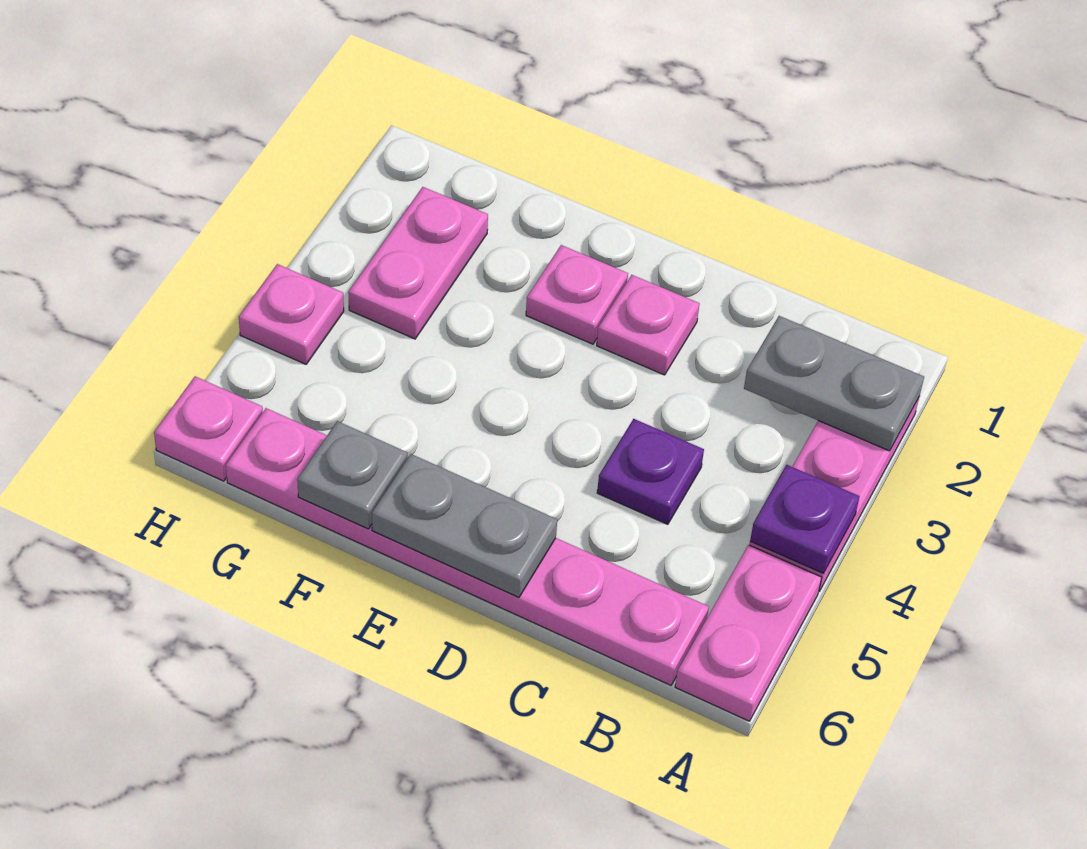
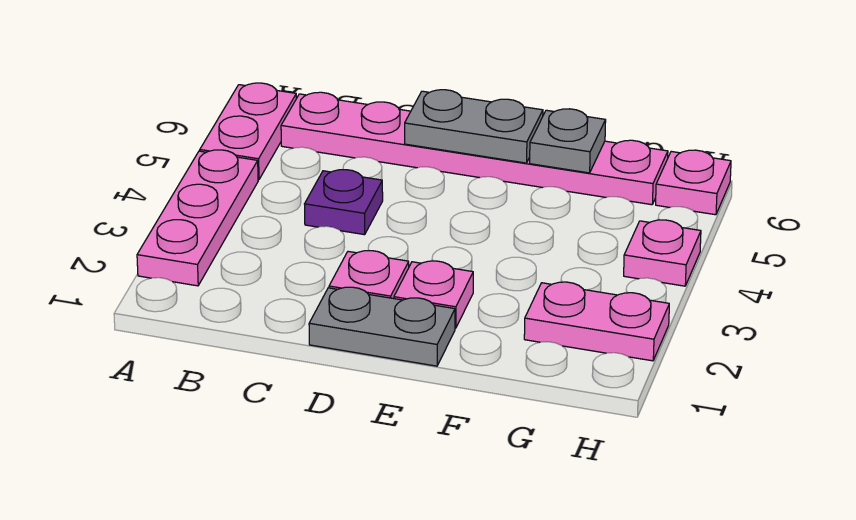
grey plate A2:B2 level 2 -> grey plate D1:E1 level 1
purple plate A4 level 2 -> none
pink plate G2:G3 level 1 -> pink plate G2:H2 level 1

